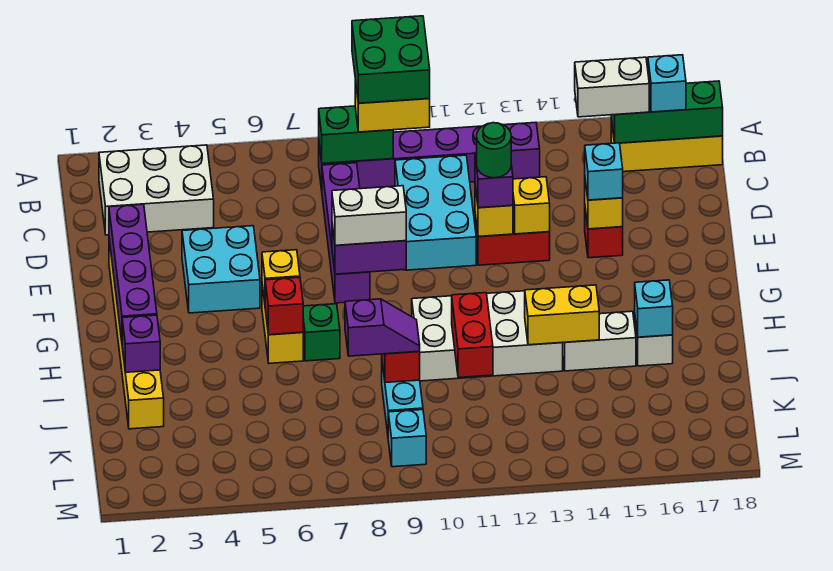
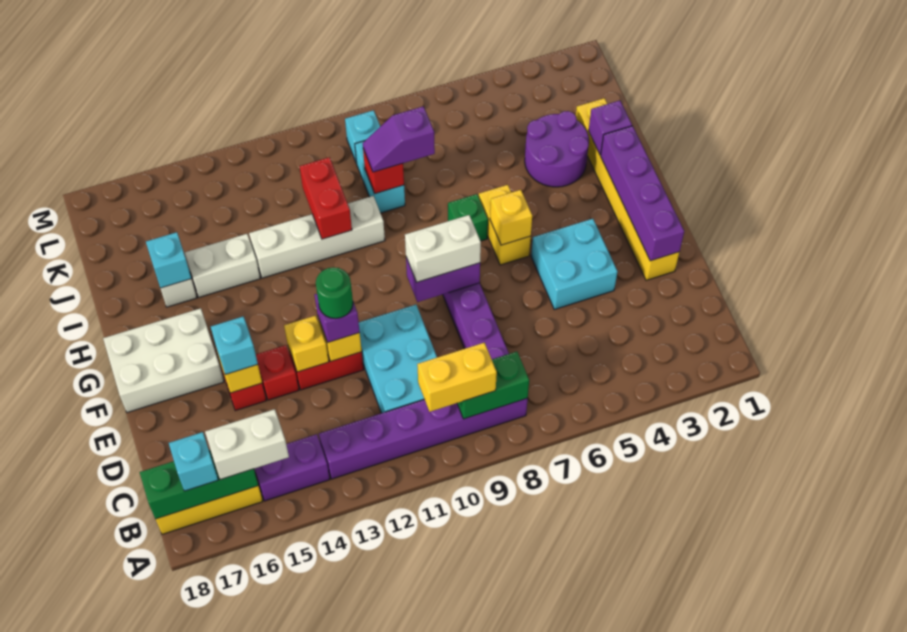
green brick A9:B10 level 4 -> none
white brick B2:C4 level 1 -> white brick F16:G18 level 1
none -> purple brick B14:B15 level 1
red brick H6 level 2 -> red brick E14 level 1
white brick H10:I13 level 1 -> white brick I10:I13 level 1
none -> purple round brick I3:J4 level 1
yellow brick I13:I14 level 2 -> none

